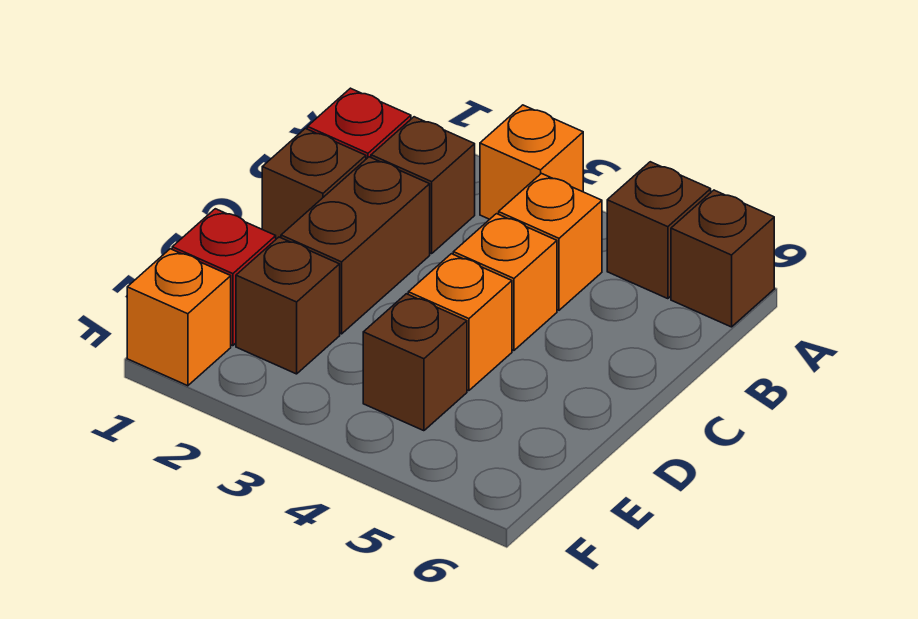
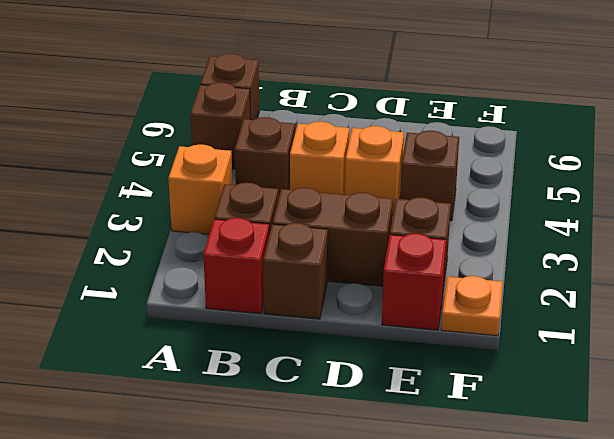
orange brick B4 level 1 -> brown brick B4 level 1
orange brick F1 level 1 -> orange plate F1 level 1

